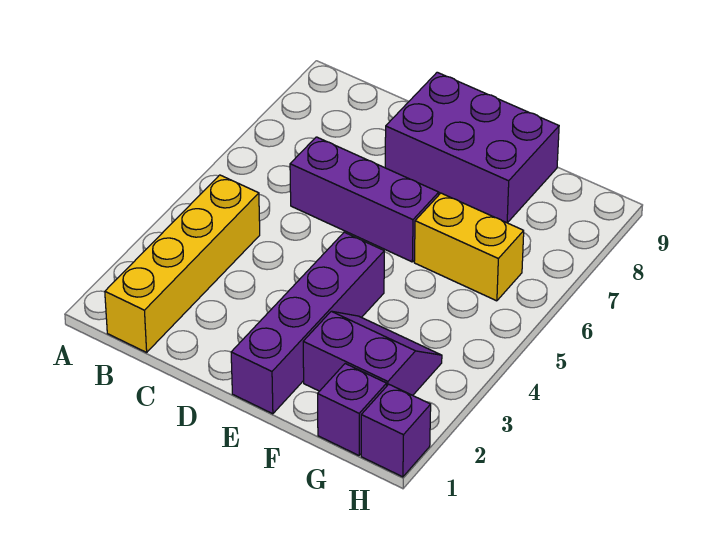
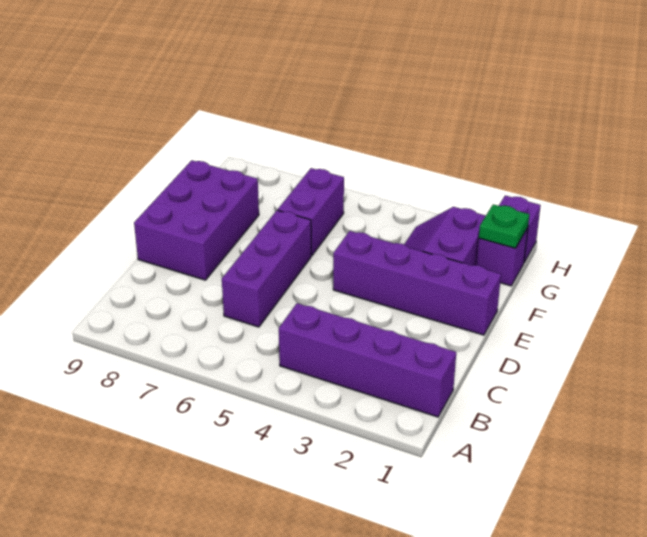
yellow brick B1:B4 level 1 -> purple brick B1:B4 level 1
yellow brick F6:G6 level 1 -> purple brick F6:G6 level 1
none -> green plate G1 level 2

